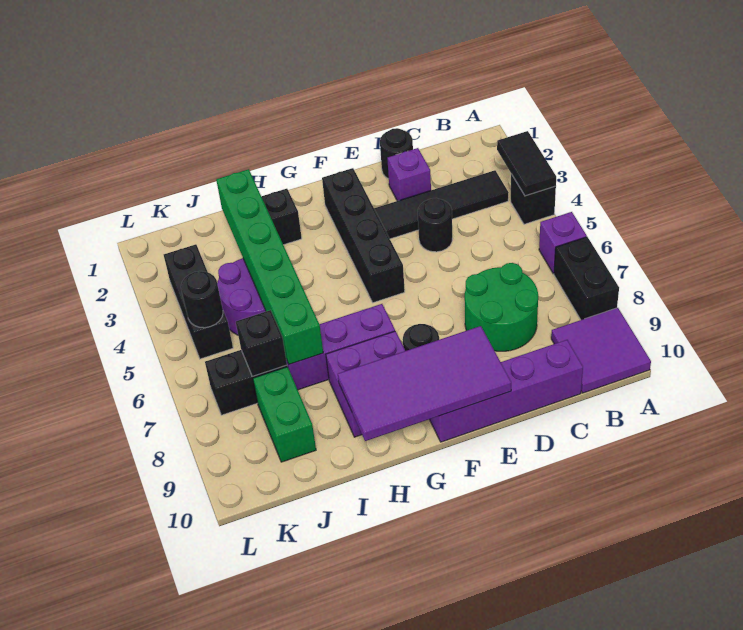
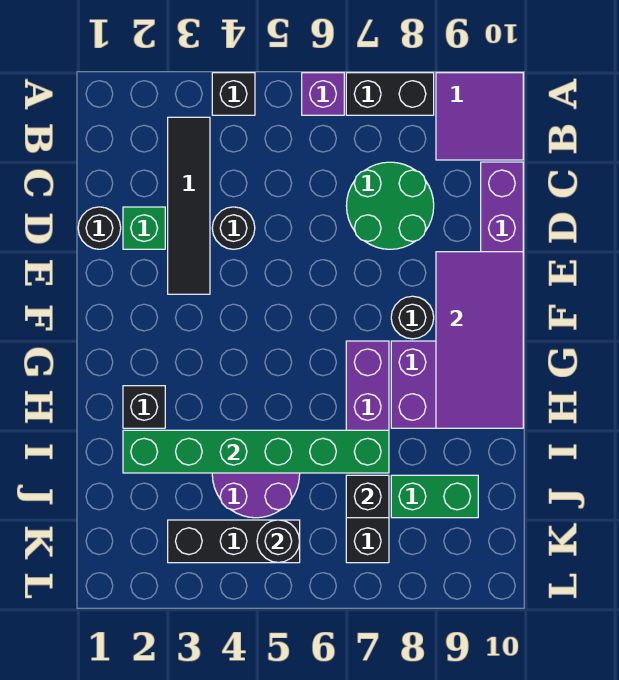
black tile A3:A4 level 2 -> none
purple brick D2 level 1 -> green brick D2 level 1
black brick F2:F5 level 1 -> none

